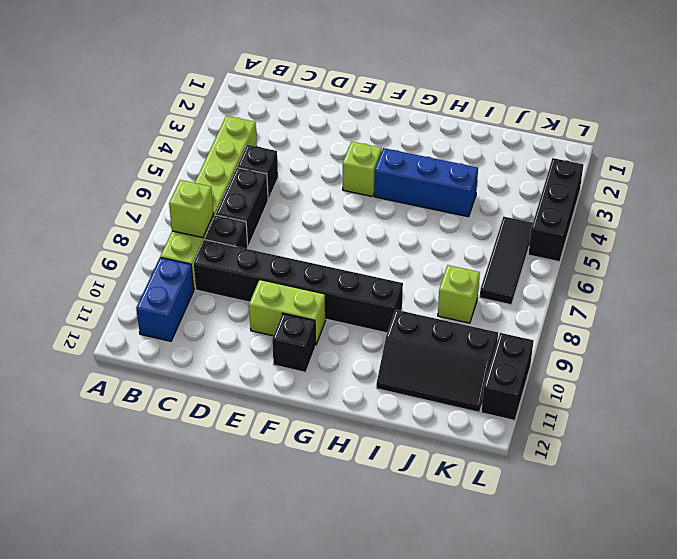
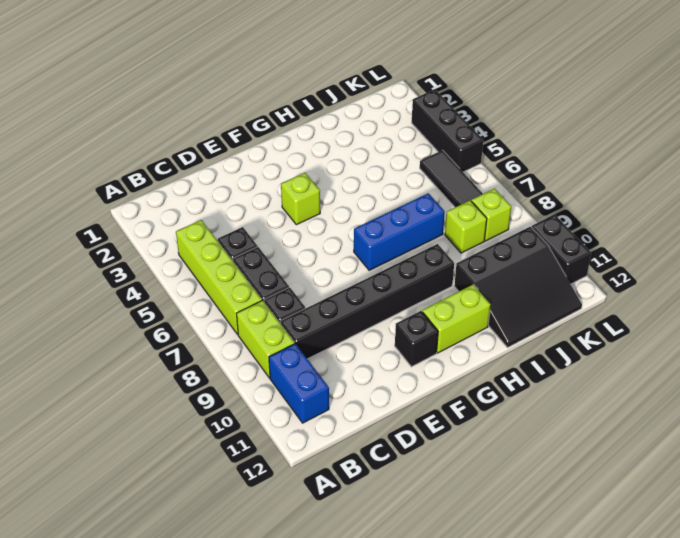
lime brick B8 level 2 -> lime brick K8 level 1
lime brick E10:F10 level 1 -> lime brick G11:H11 level 1
blue brick G4:I4 level 1 -> blue brick G7:I7 level 1
black slope I10:K11 level 1 top 10 -> black slope I10:K12 level 1 top 10

